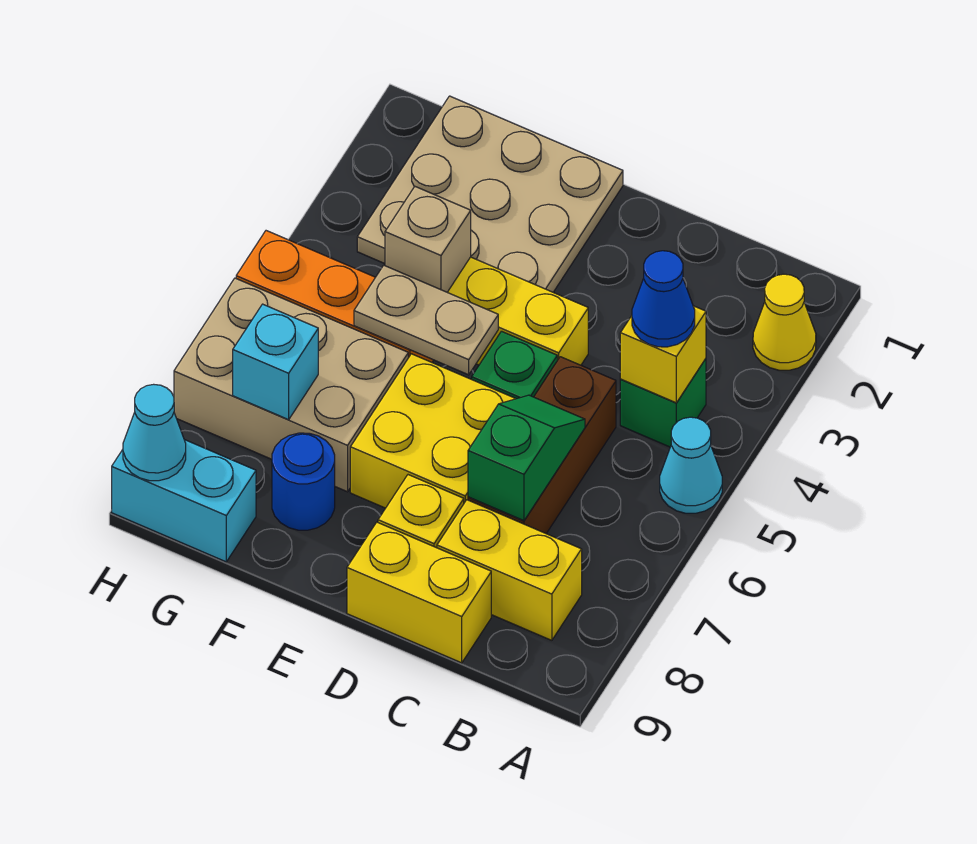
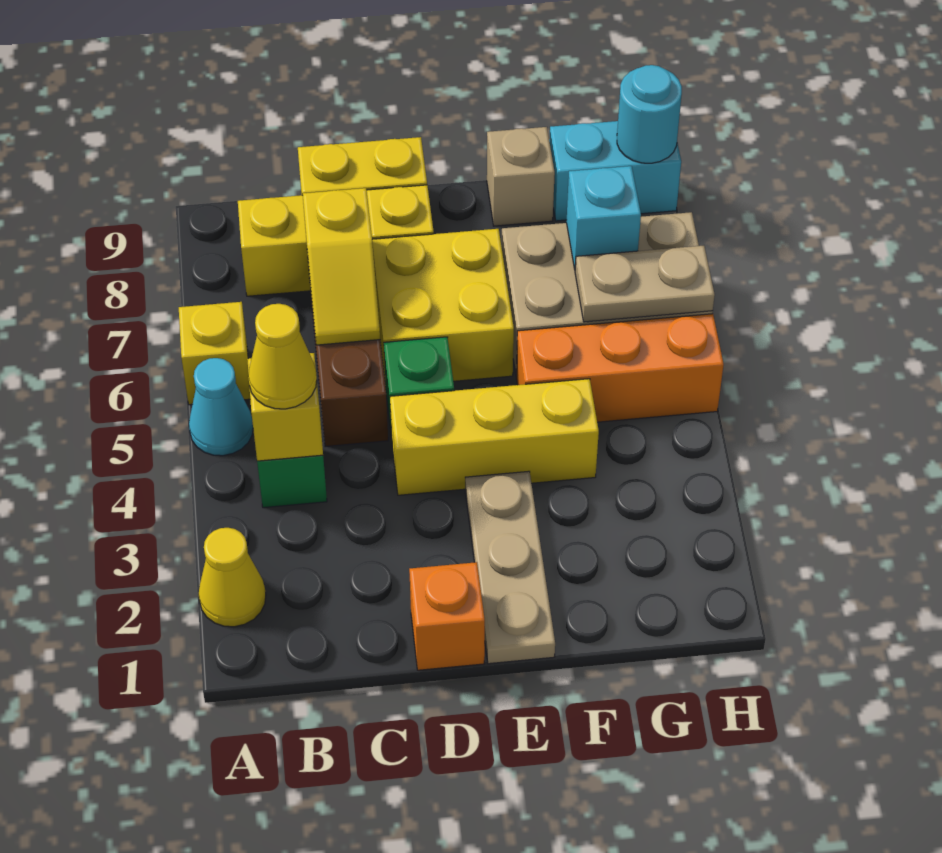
none -> yellow brick A6 level 1
blue cone B4 level 3 -> yellow cone B4 level 3
green slope C6:C7 level 2 top 7 -> yellow slope C6:C7 level 2 top 7
none -> orange brick D1 level 1
tan plate E1:G3 level 1 -> tan plate E1:E3 level 1
tan plate E5:F5 level 2 -> tan plate G6:H6 level 2
tan brick F4 level 2 -> tan brick F9 level 1
blue round brick F8 level 1 -> none
cyan cone H9 level 2 -> cyan round brick H9 level 2

